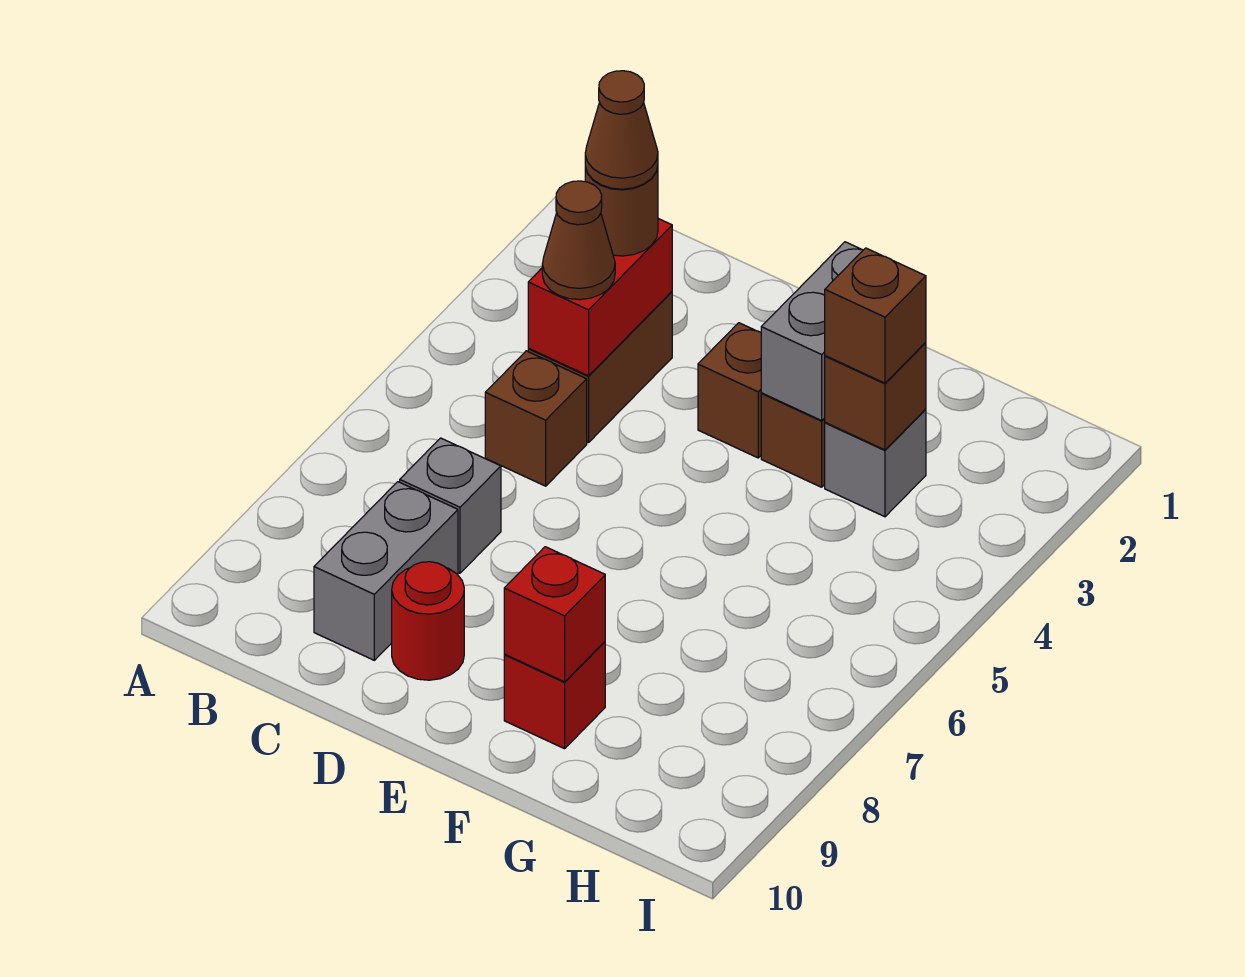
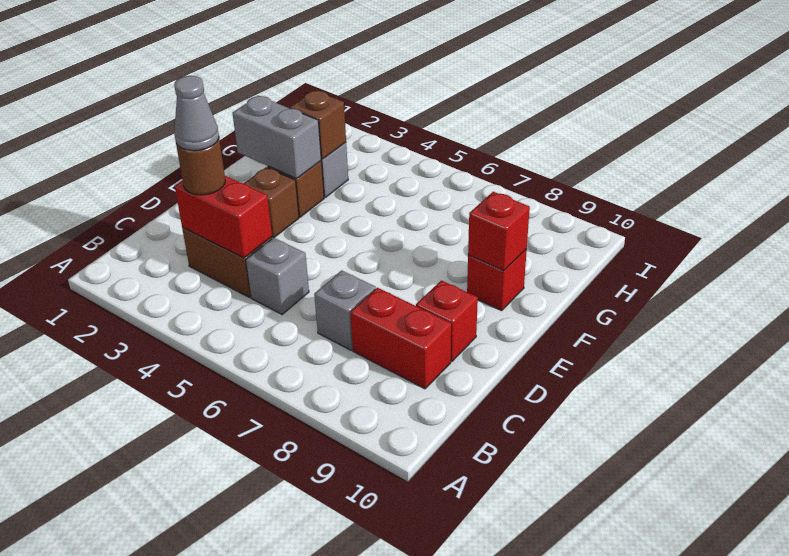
brown cone C3 level 4 -> grey cone C3 level 4
brown cone C4 level 3 -> none
brown brick C5 level 1 -> grey brick C5 level 1
grey brick C8:C9 level 1 -> red brick C8:C9 level 1
red round brick D9 level 1 -> red brick D9 level 1
brown brick G3 level 3 -> none

